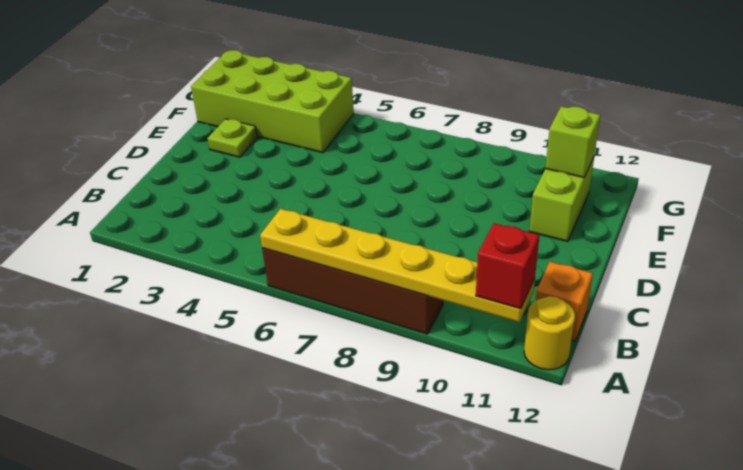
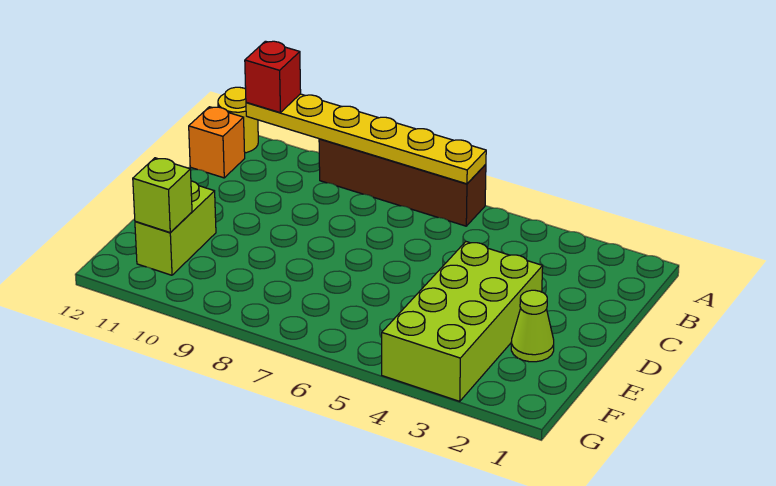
lime plate E2 level 1 -> lime cone E2 level 1
lime brick F1:G4 level 1 -> lime brick D3:G4 level 1

